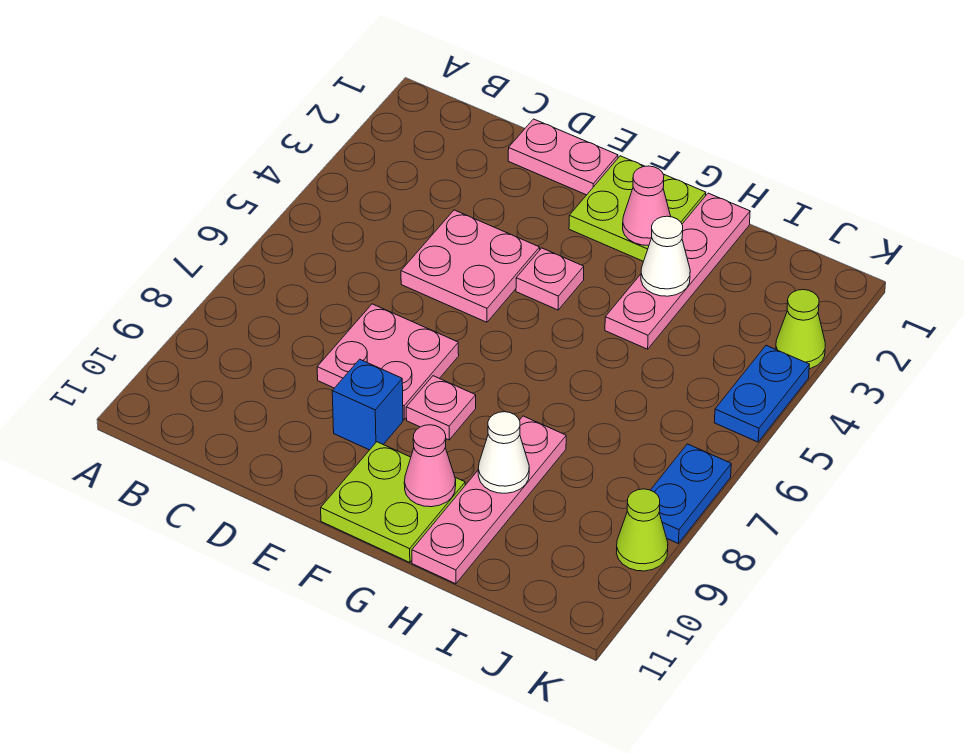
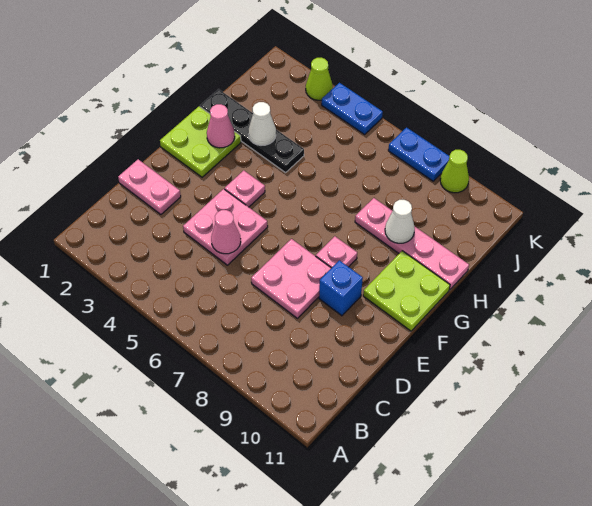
pink plate D1:E1 level 1 -> pink plate D1:D2 level 1
pink cone G10 level 2 -> pink cone D5 level 2
pink plate H1:H4 level 1 -> black plate H1:H4 level 1

